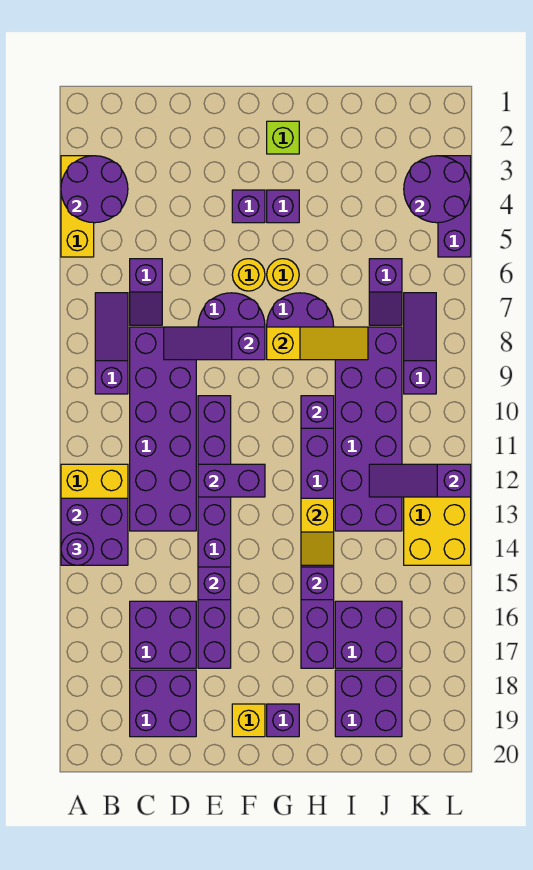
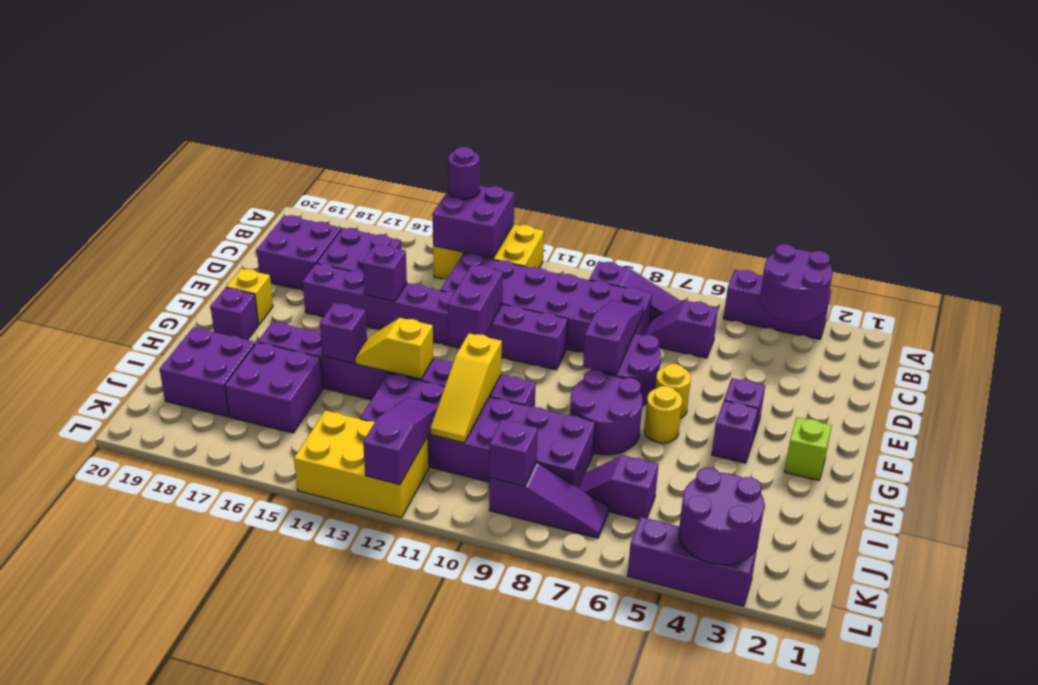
yellow brick A3:A5 level 1 -> purple brick A3:A5 level 1
yellow slope G8:I8 level 2 top G -> yellow slope H11:J11 level 2 top H
purple brick H10 level 2 -> purple brick K9 level 2

